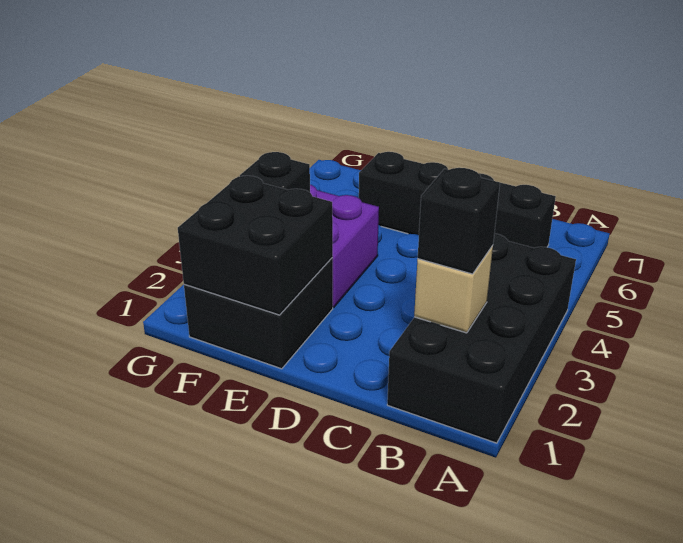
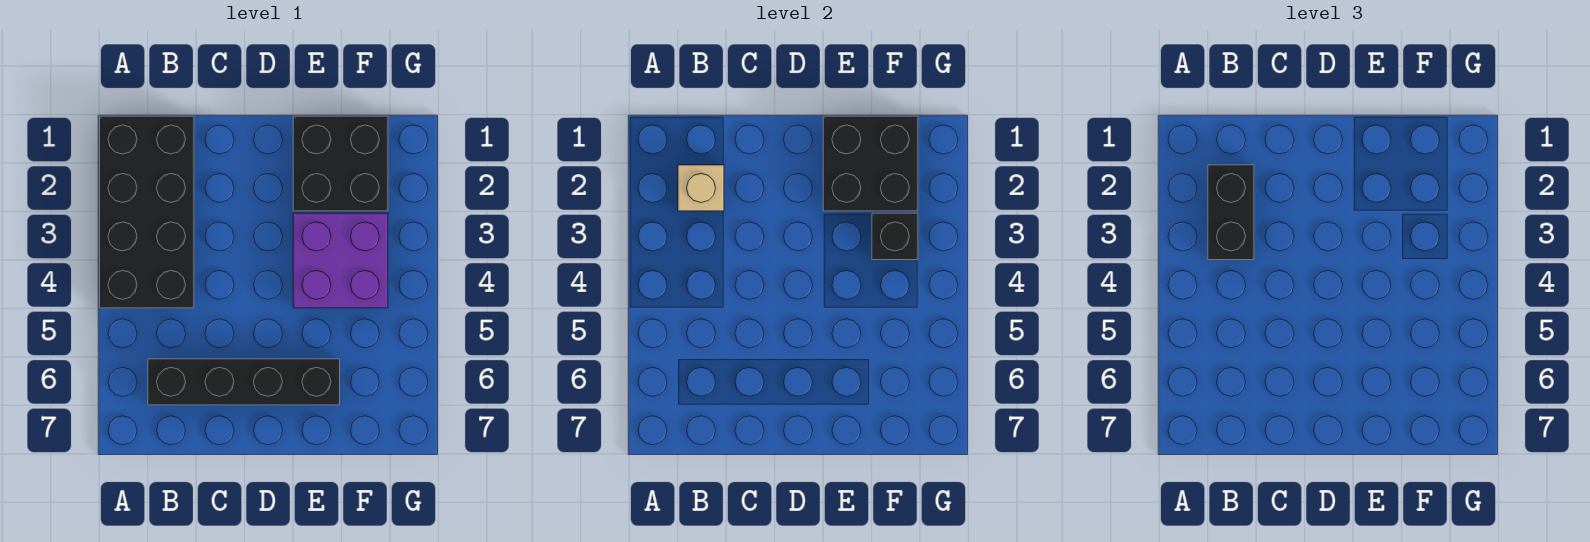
black brick B2 level 3 -> black brick B2:B3 level 3

